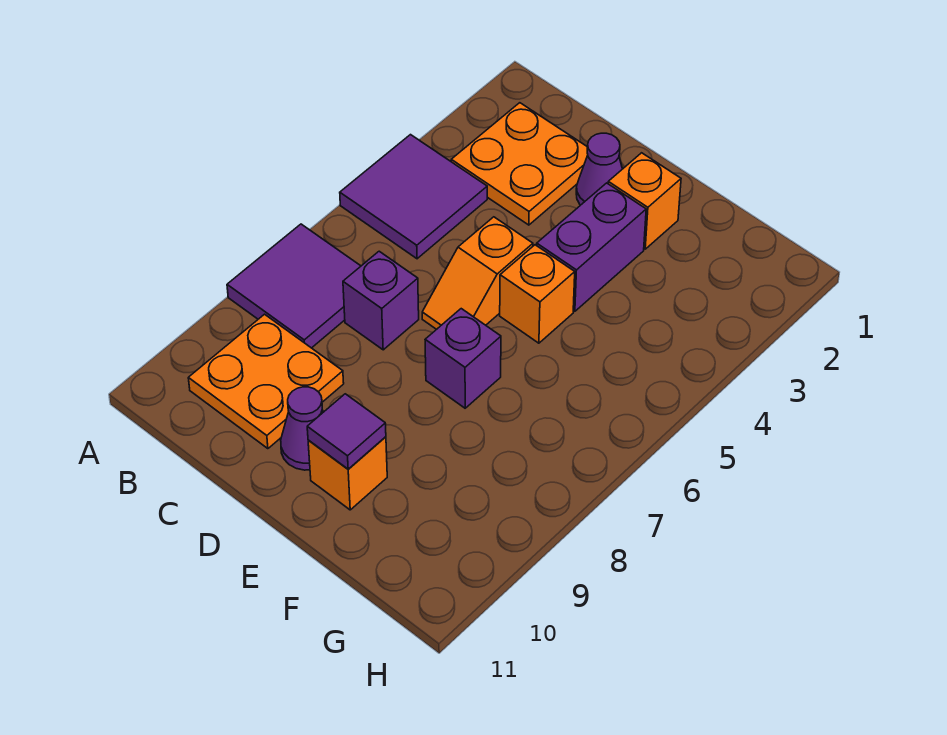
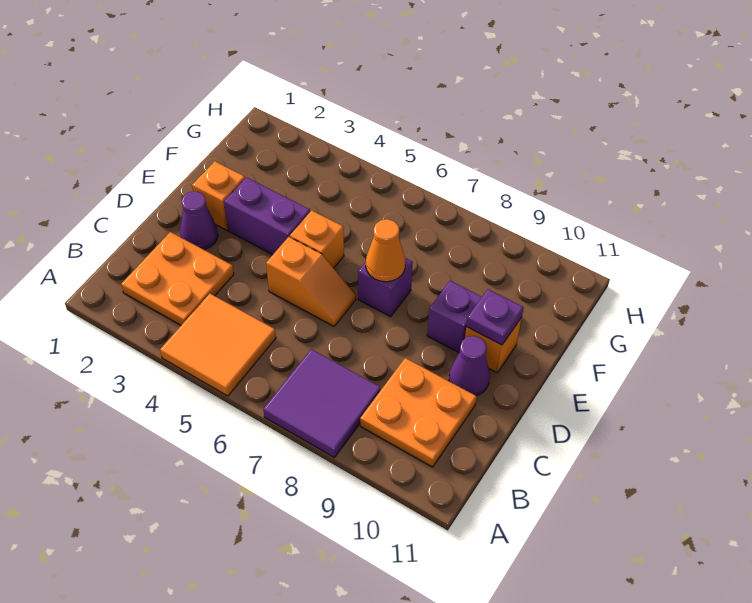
purple tile A4:B5 level 1 -> orange tile A4:B5 level 1
purple brick C7 level 1 -> purple brick E9 level 1
none -> orange cone E7 level 2
purple tile E10 level 2 -> purple plate E10 level 2

